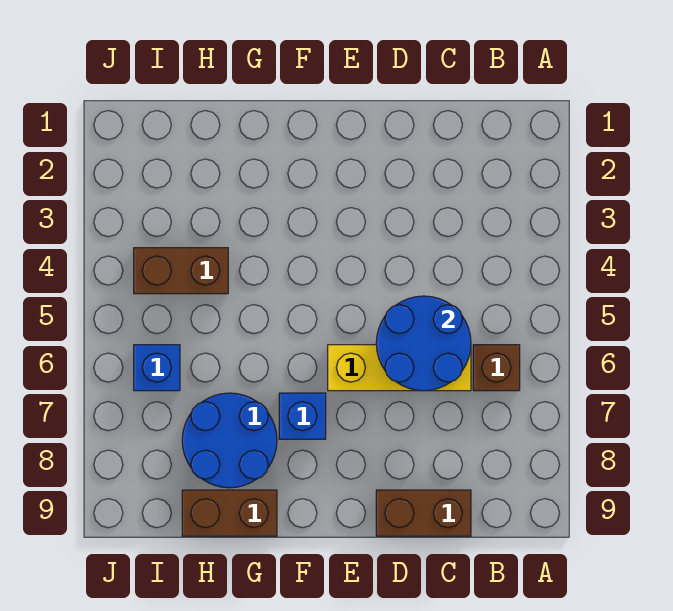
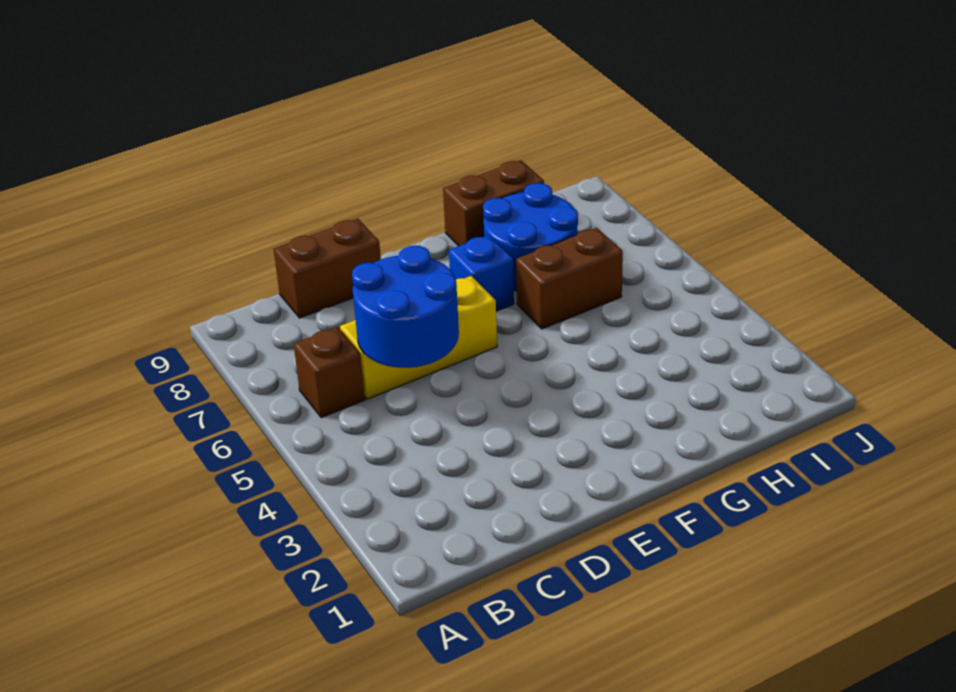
brown brick H4:I4 level 1 -> brown brick G6:H6 level 1
blue brick I6 level 1 -> none

